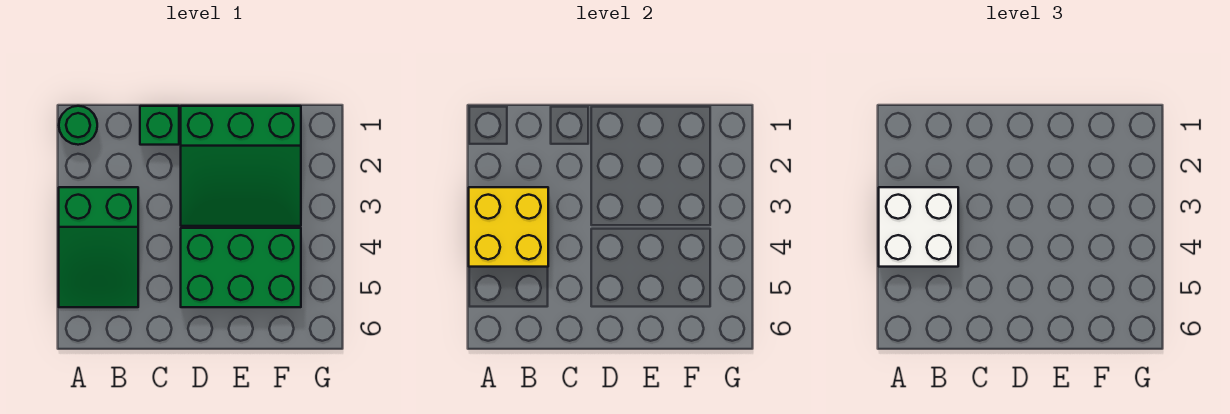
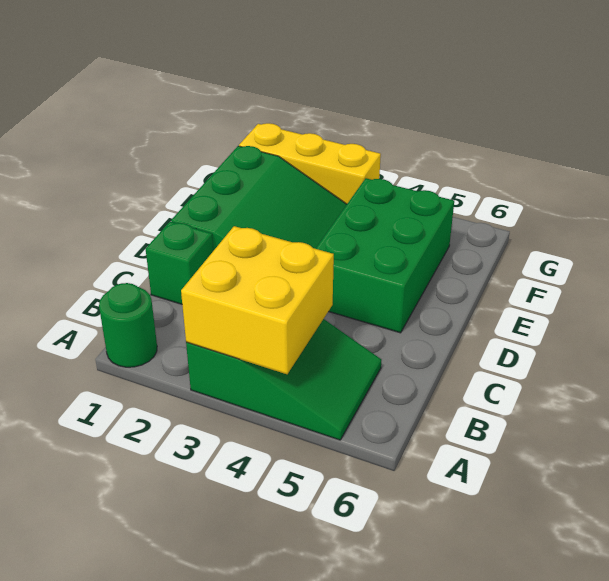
white brick A3:B4 level 3 -> none
none -> yellow brick G1:G3 level 1

